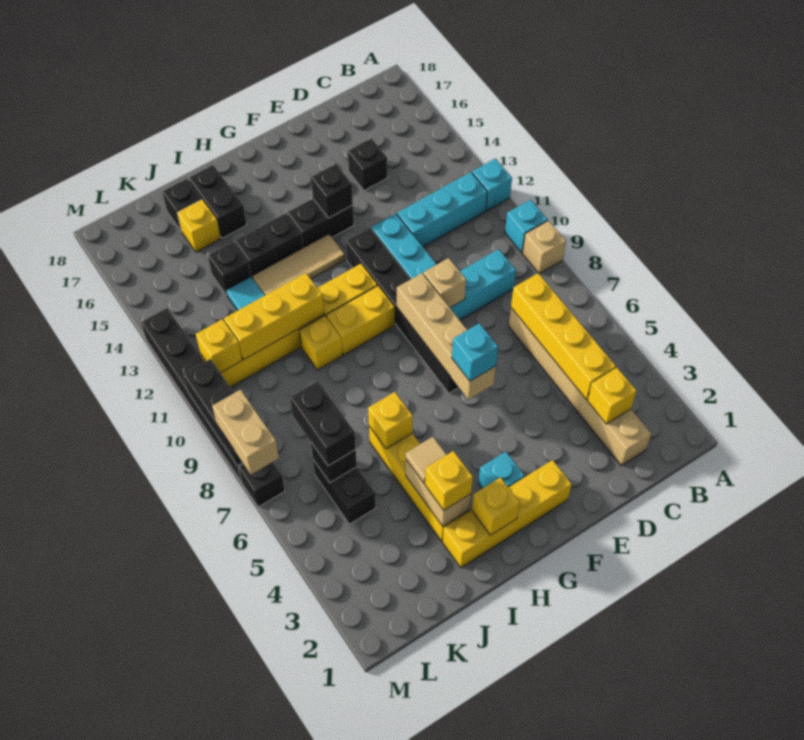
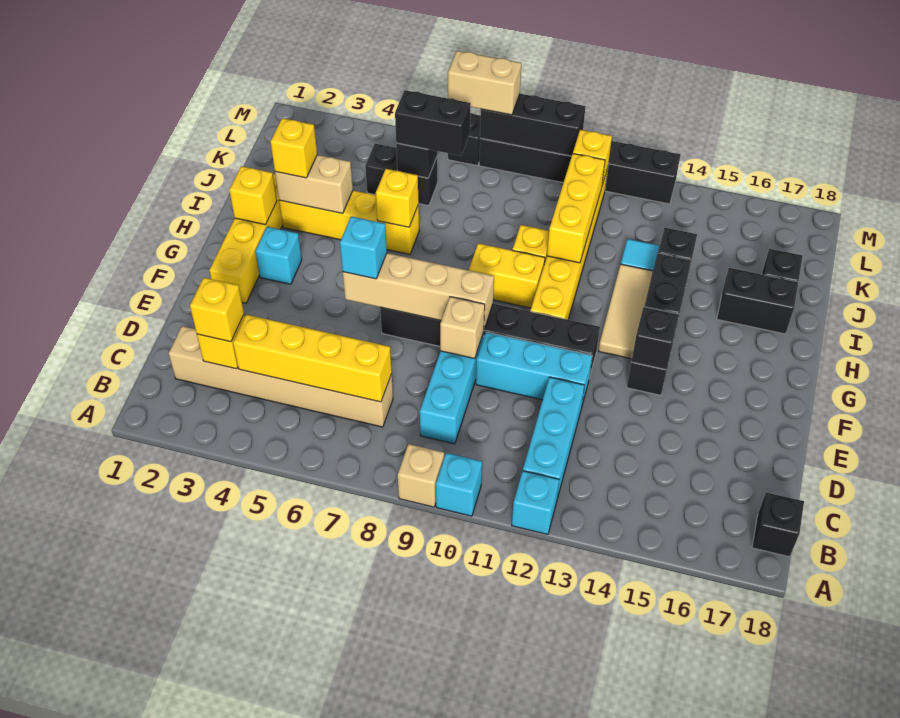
black brick D15 level 1 -> black brick B18 level 1
yellow brick G10:H10 level 1 -> yellow brick H9:H10 level 1
tan tile I4 level 3 -> none
yellow brick J16 level 1 -> yellow brick C3 level 3

